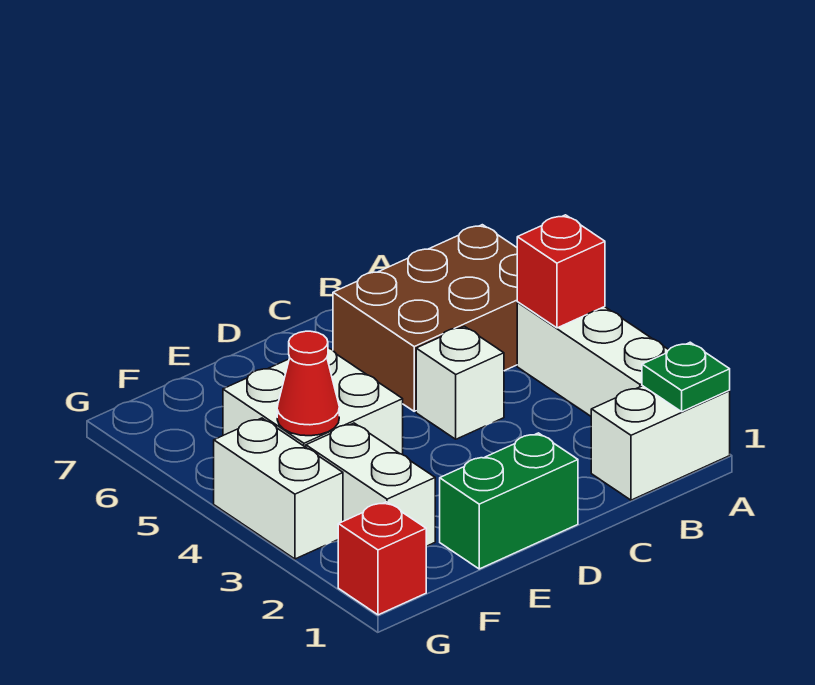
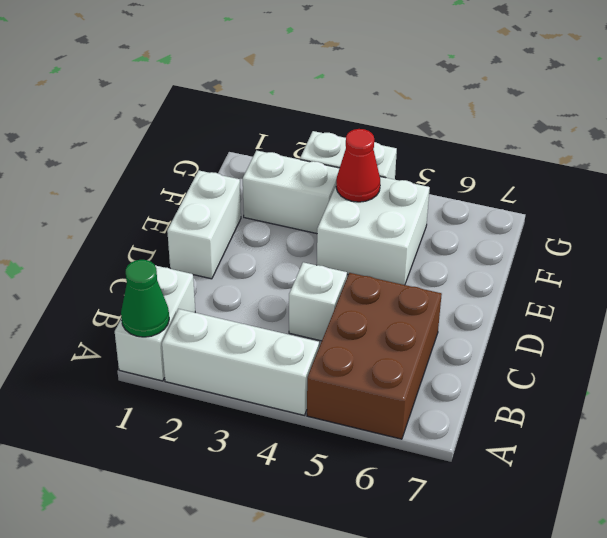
green plate A1 level 2 -> green cone A1 level 2
red brick A4 level 2 -> none
green brick D1:E1 level 1 -> white brick D1:E1 level 1
red brick G1 level 1 -> none

